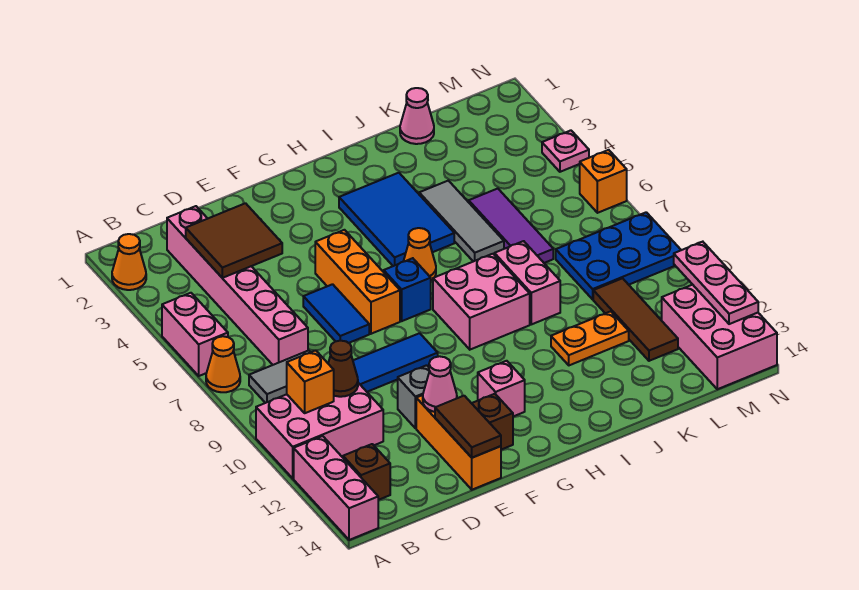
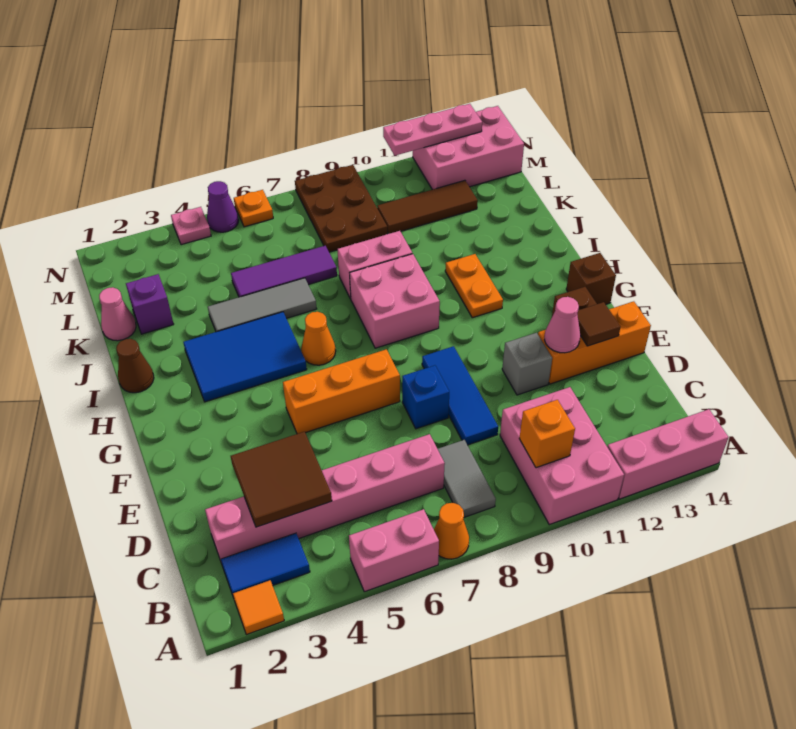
orange cone A2 level 1 -> orange tile A2 level 1
brown brick B13 level 1 -> brown brick G14 level 1
brown cone C10 level 2 -> brown cone I1 level 1
blue tile E6:E7 level 1 -> blue tile B2:B3 level 1
brown tile E13:E14 level 2 -> brown tile E13 level 2
blue brick G7 level 1 -> blue brick E8 level 1
pink brick G12 level 1 -> none
orange plate J11:K11 level 1 -> orange plate H11:I11 level 1
none -> purple brick K2 level 1
blue plate L8:N9 level 1 -> brown plate L8:N9 level 1
none -> purple cone N5 level 1
orange brick N6 level 1 -> orange plate N6 level 1

